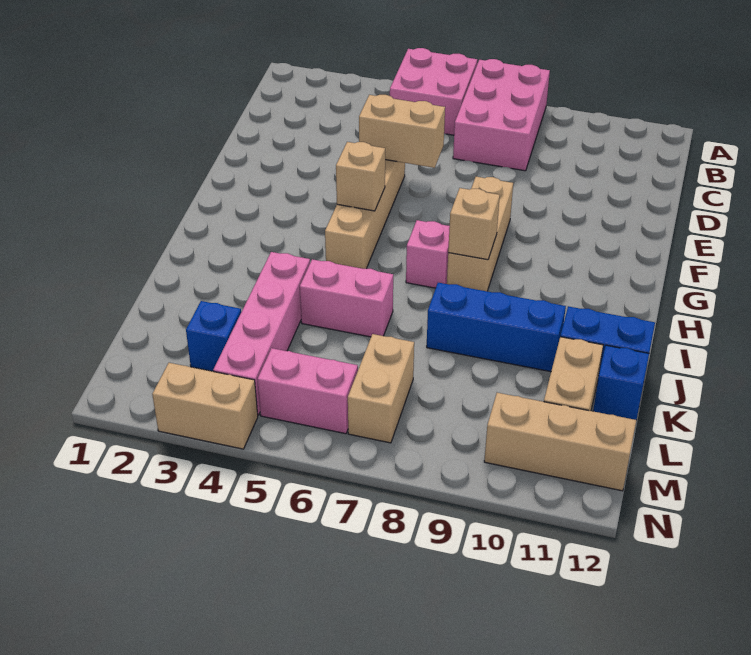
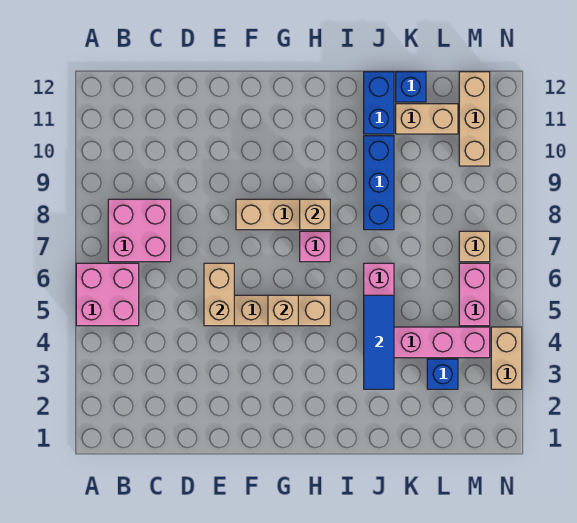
pink brick A7:C8 level 1 -> pink brick B7:C8 level 1
none -> blue tile J3:J5 level 2
tan brick L7:M7 level 1 -> tan brick M7 level 1

